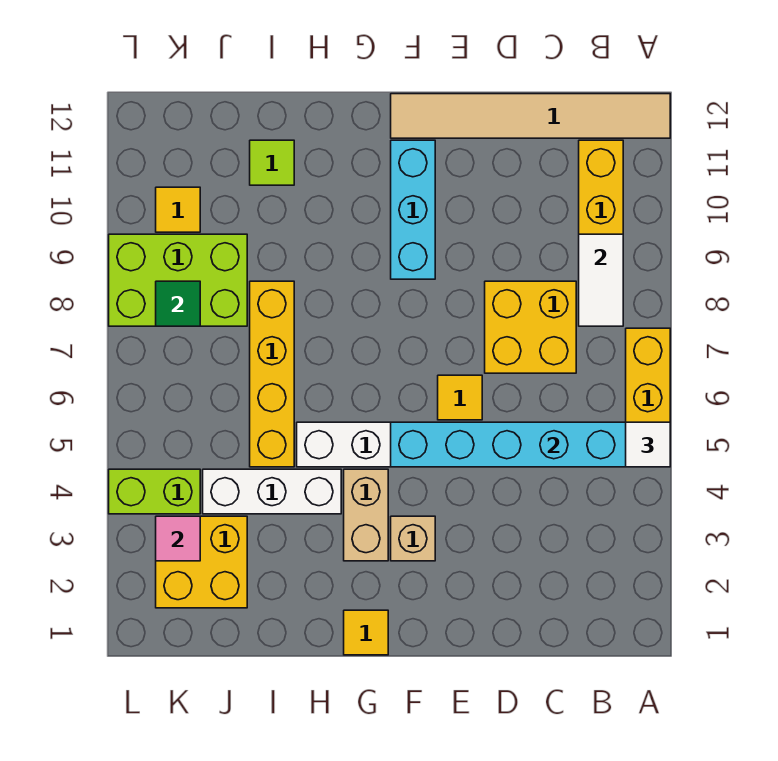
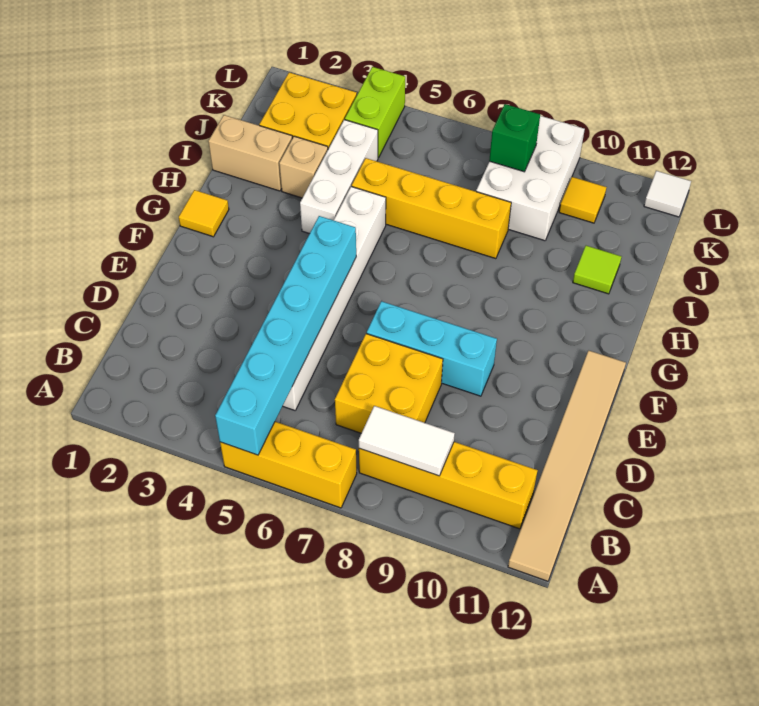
white tile A5 level 3 -> white tile L12 level 1
yellow tile E6 level 1 -> none
tan brick F3 level 1 -> tan brick I3 level 1
cyan brick F9:F11 level 1 -> cyan brick E7:E9 level 1
tan brick G3:G4 level 1 -> tan brick I1:I2 level 1
lime brick J8:L9 level 1 -> white brick J8:L9 level 1
pink tile K3 level 2 -> none
green tile K8 level 2 -> green brick K8 level 2

